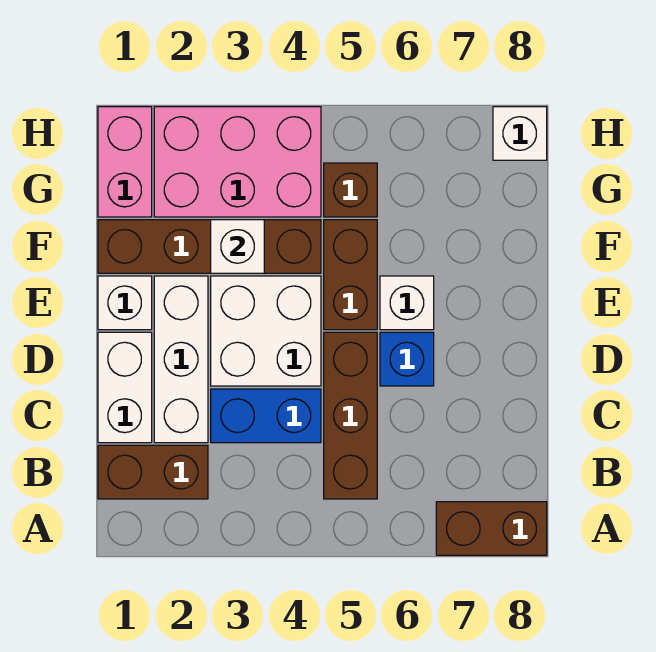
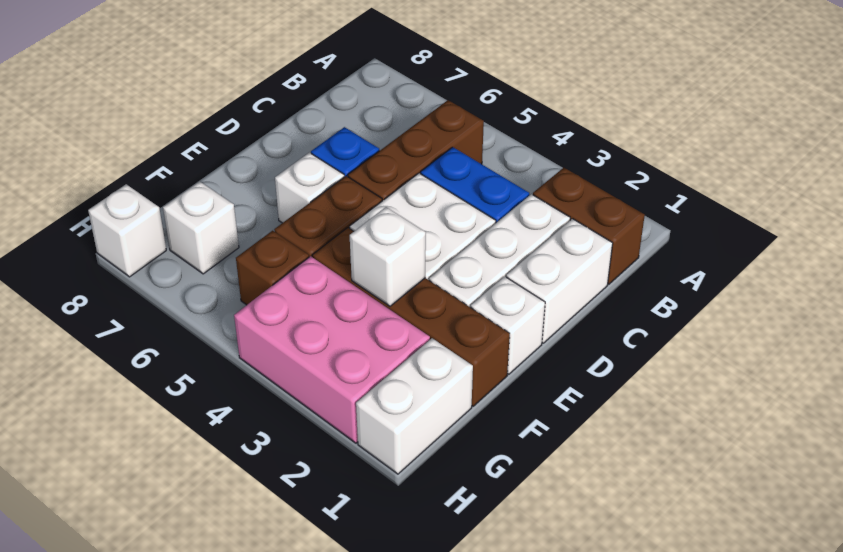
brown brick A7:A8 level 1 -> none
pink brick G1:H1 level 1 -> white brick G1:H1 level 1
none -> white brick G7 level 1

